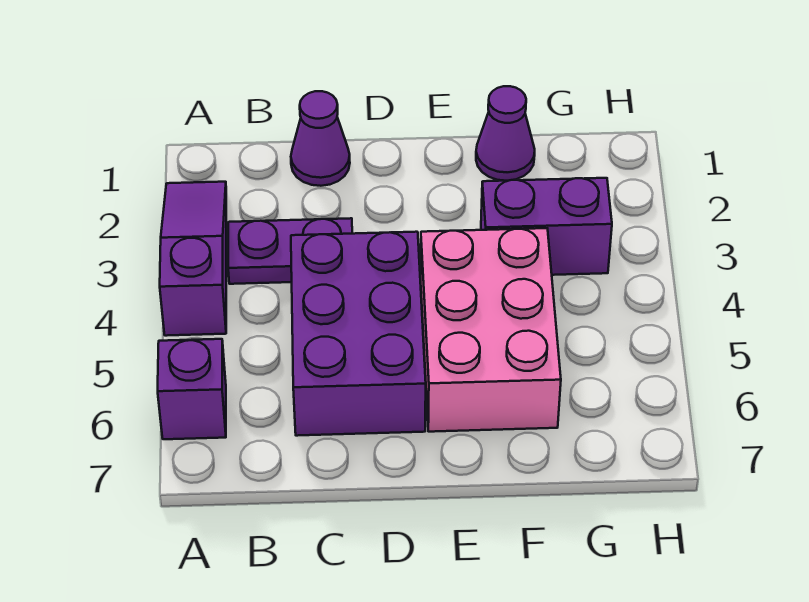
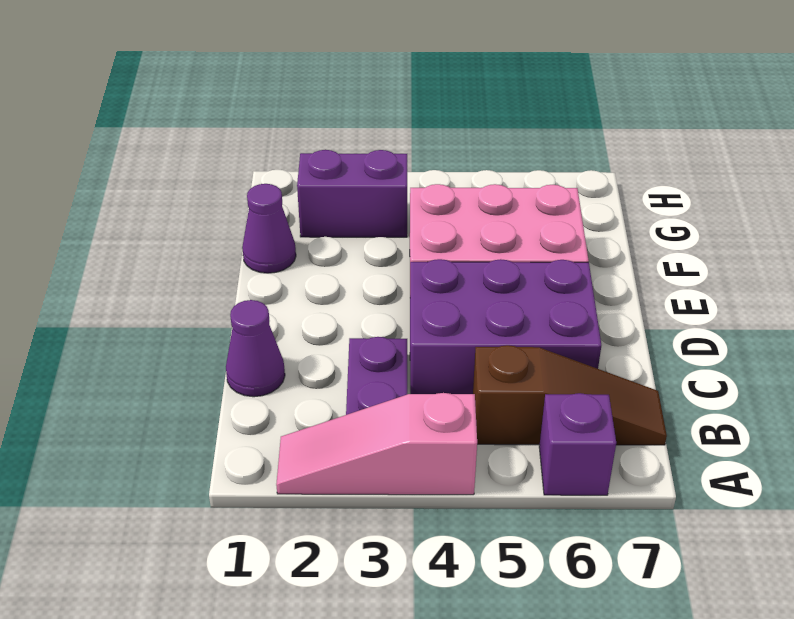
purple slope A2:A4 level 1 top 4 -> pink slope A2:A4 level 1 top 4
none -> brown slope B5:B7 level 1 top 5
purple brick F3:G3 level 1 -> purple brick G2:G3 level 1

